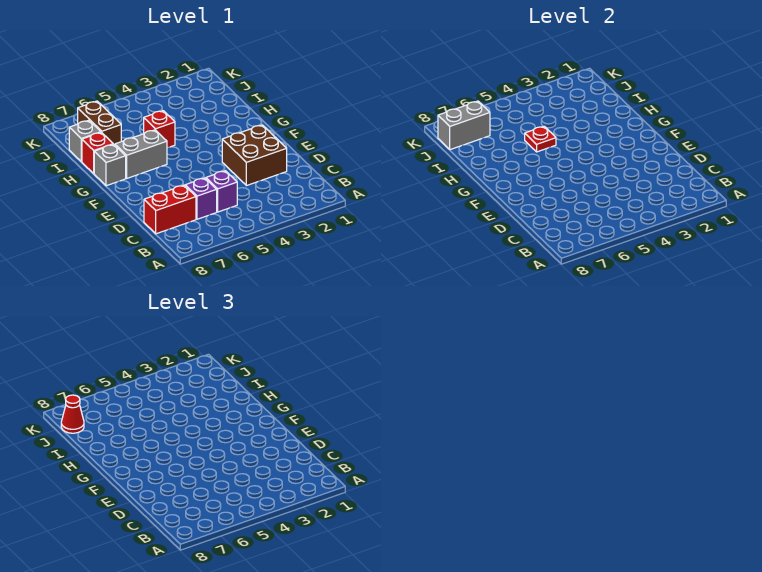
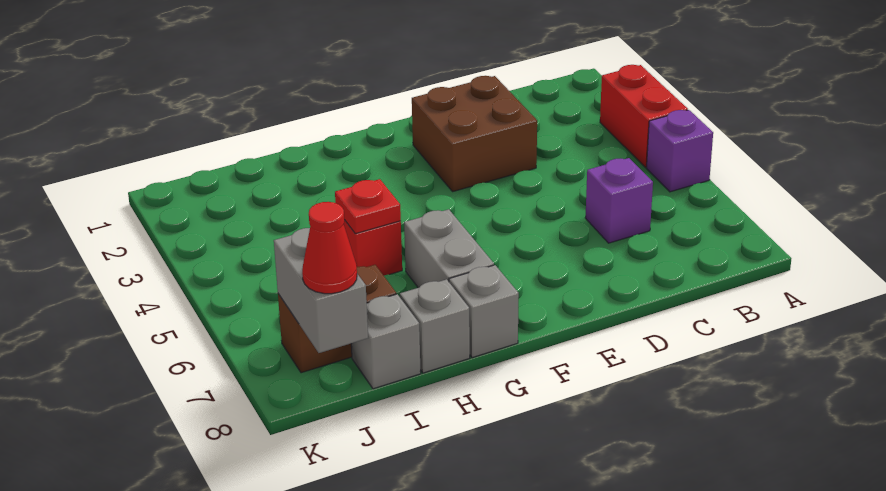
purple brick C5 level 1 -> purple brick A5 level 1
red brick C7:C8 level 1 -> red brick A3:A4 level 1
red brick H8 level 1 -> grey brick H8 level 1

